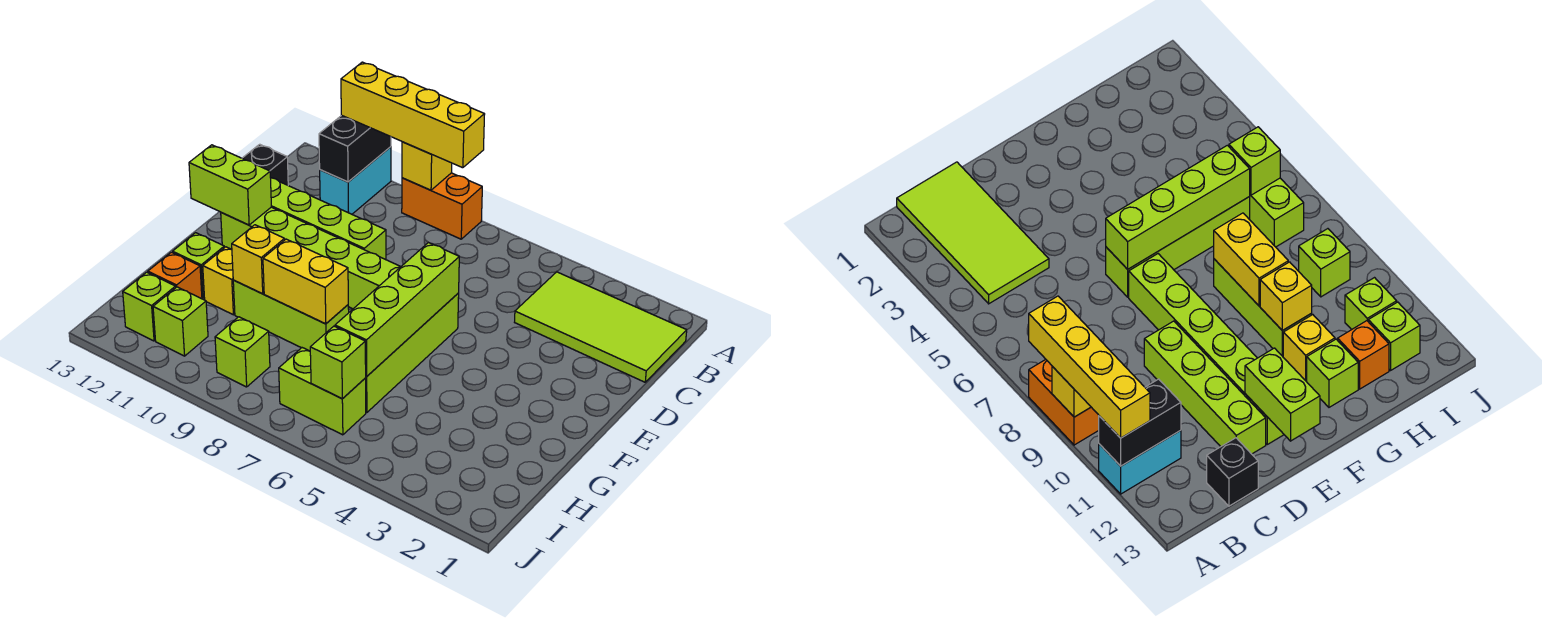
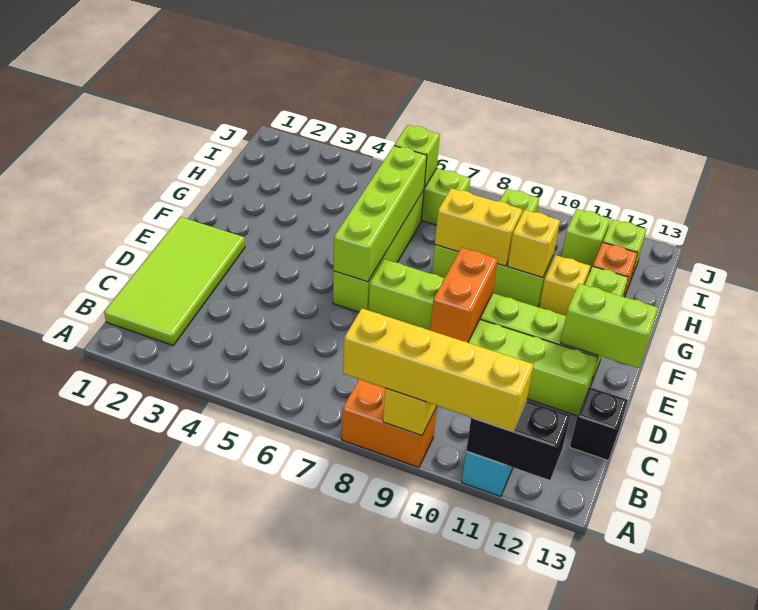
black brick A11:B11 level 2 -> black brick A11:A12 level 2
lime tile B1:C4 level 1 -> lime tile B1:E2 level 1
none -> orange brick D9:E9 level 2

